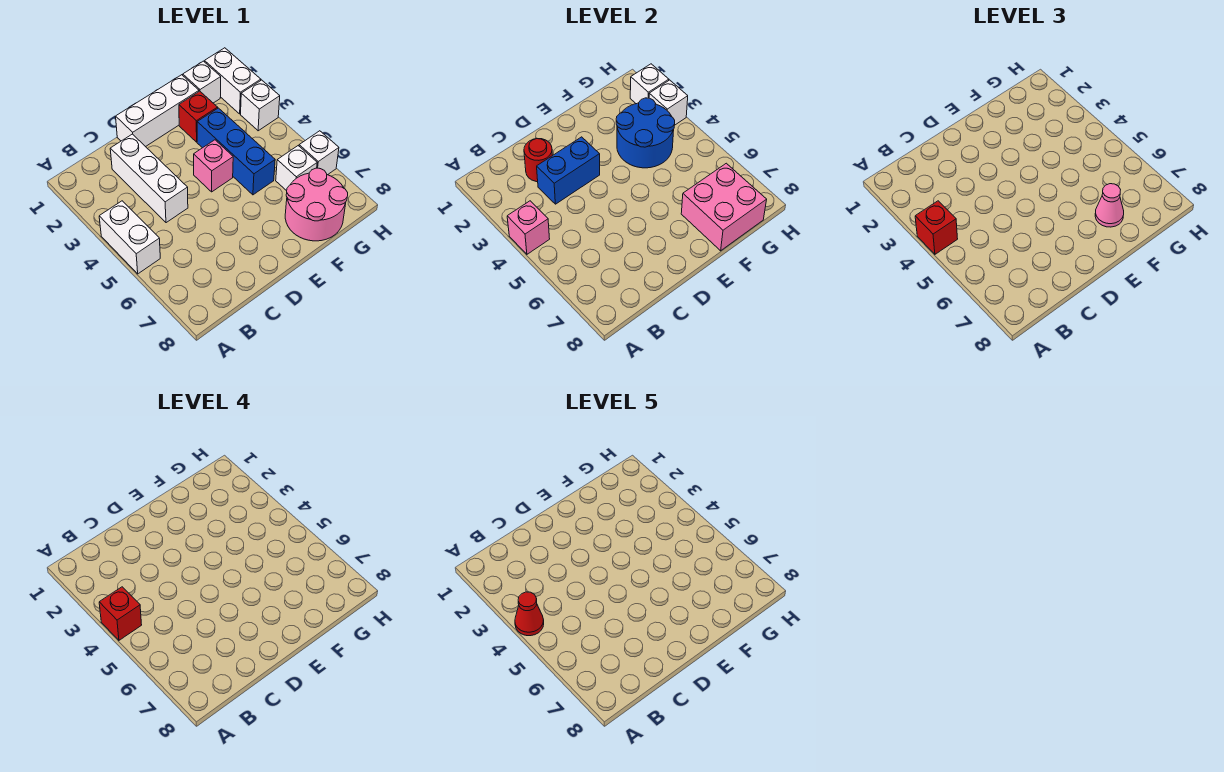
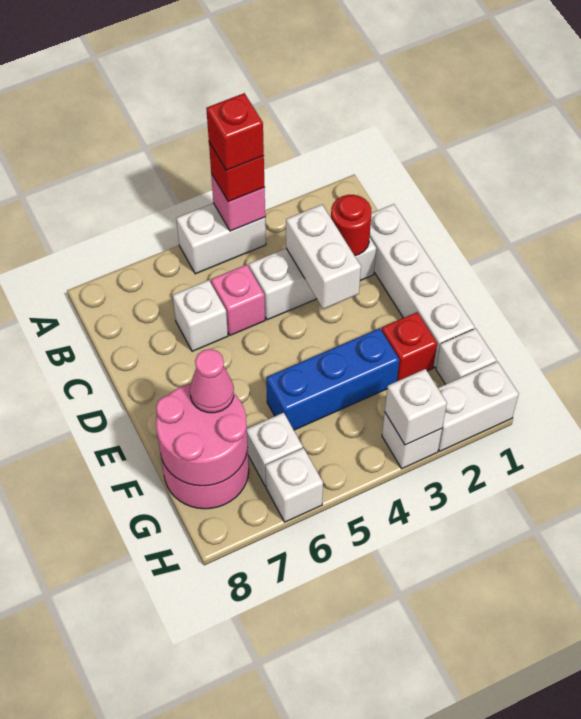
red cone A4 level 5 -> none
blue brick C3:D3 level 2 -> white brick C3:D3 level 2
white brick D1:F1 level 1 -> white brick C1:F1 level 1
pink brick E4 level 1 -> pink brick C5 level 1
blue round brick F3:G4 level 2 -> none
pink brick F7:G8 level 2 -> pink round brick F7:G8 level 2
white brick H2 level 2 -> white brick C6 level 1

